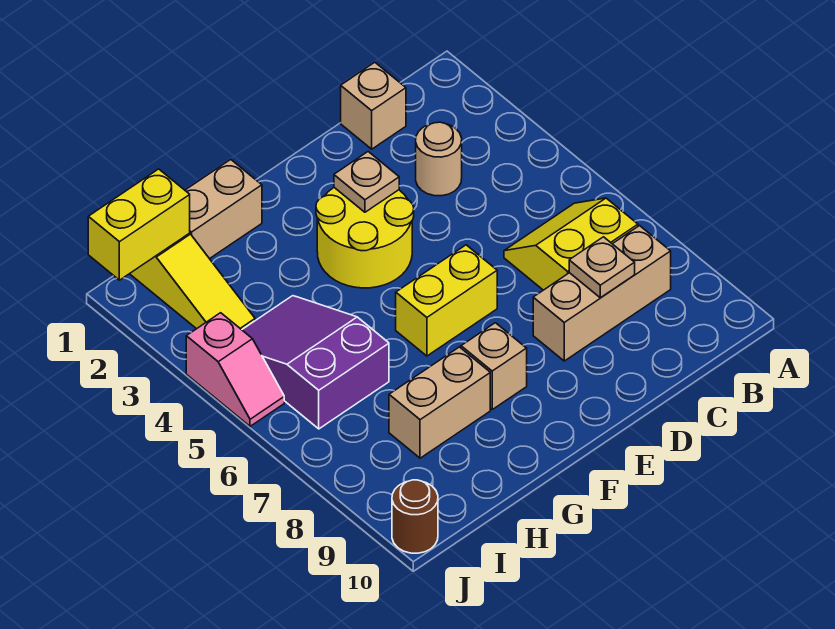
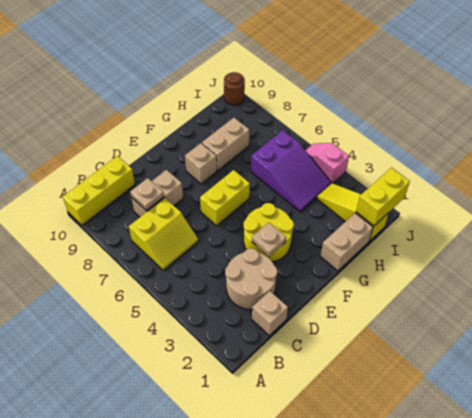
none -> yellow brick A10:C10 level 1
tan brick B8:D8 level 1 -> tan brick C8:D8 level 1
tan round brick C3 level 1 -> tan round brick C2:D3 level 1

